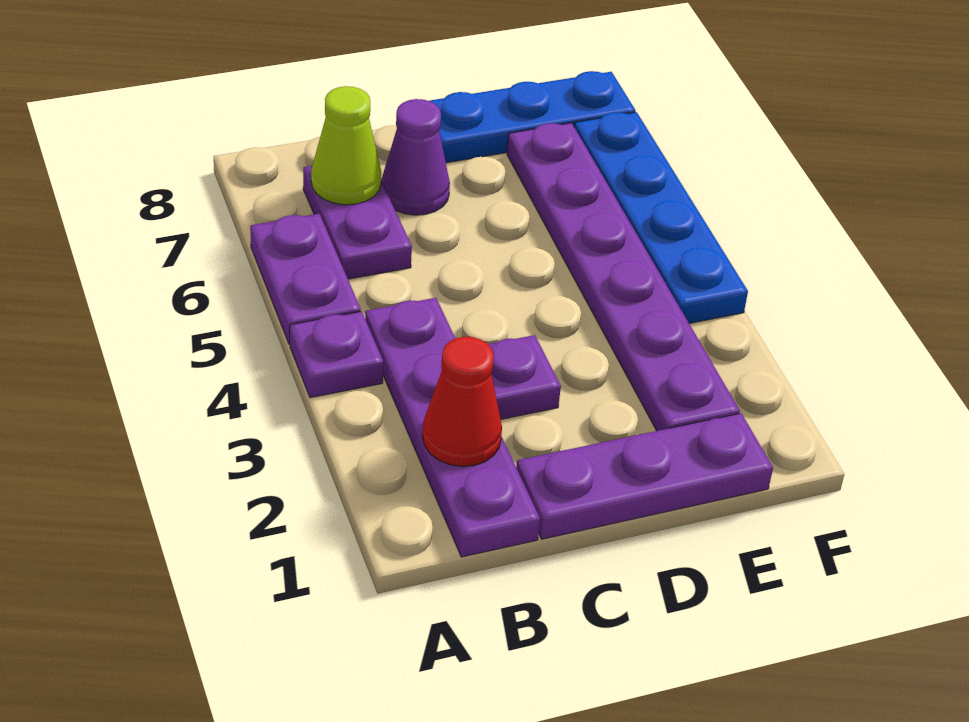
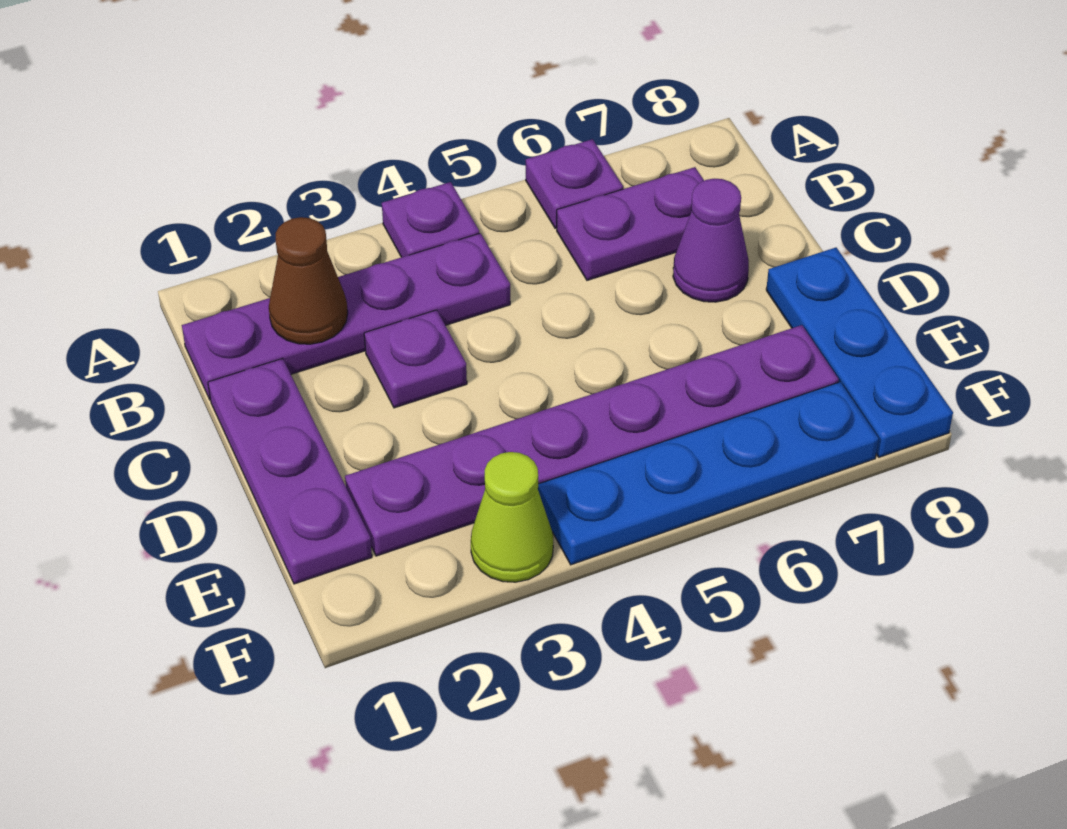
purple plate A5:A6 level 1 -> purple plate A6 level 1
red cone B2 level 2 -> brown cone B2 level 2
lime cone B7 level 2 -> lime cone F3 level 1

